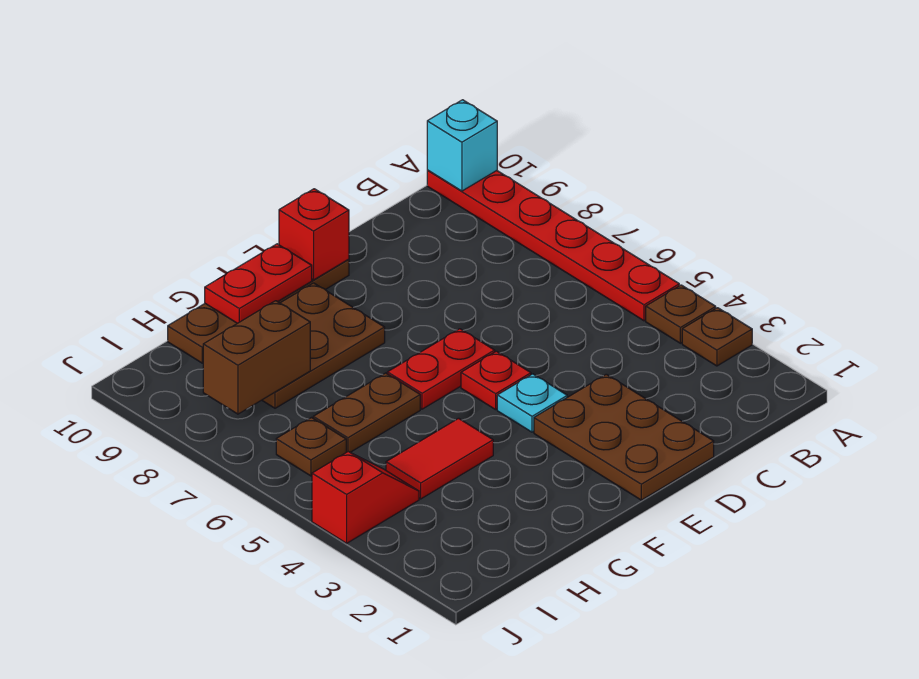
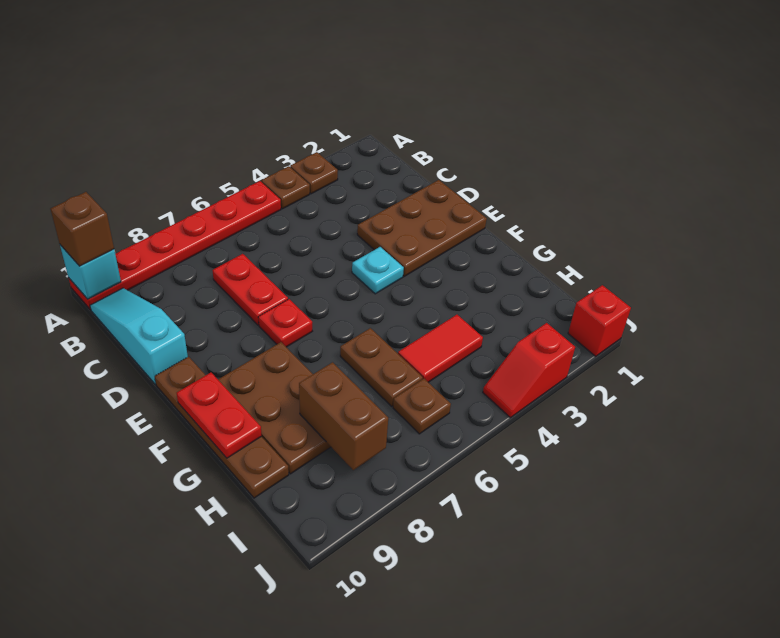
none -> brown brick A10 level 3
none -> cyan slope B10:D10 level 1 top D
red plate E5 level 1 -> red plate E7 level 1
red plate E6:F6 level 1 -> red plate C7:D7 level 1
red brick E10 level 2 -> red brick J1 level 1
red tile G4:H4 level 1 -> red tile H4:H5 level 1
red slope I4:J4 level 1 top J -> red slope J3:J4 level 1 top 3

